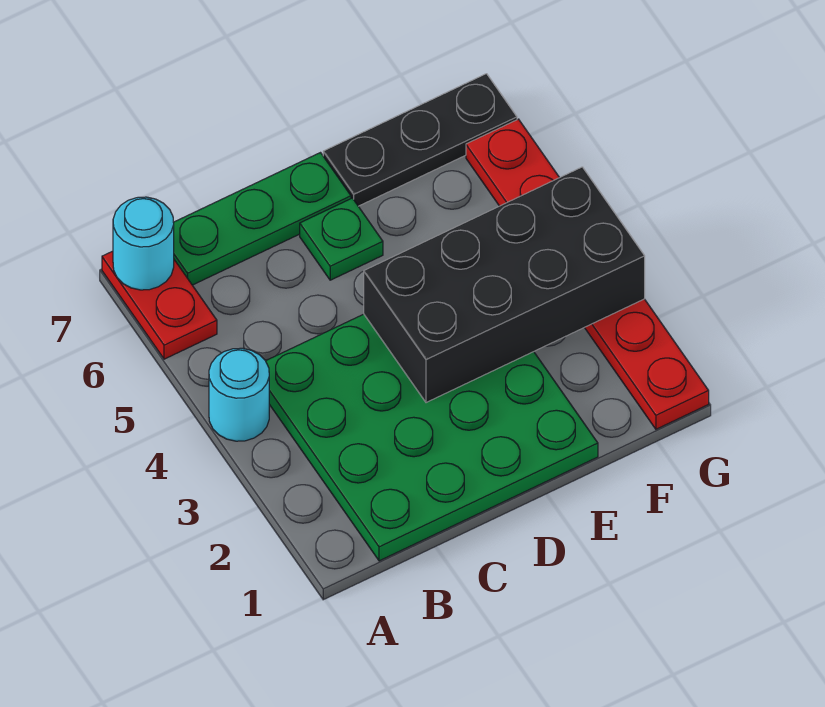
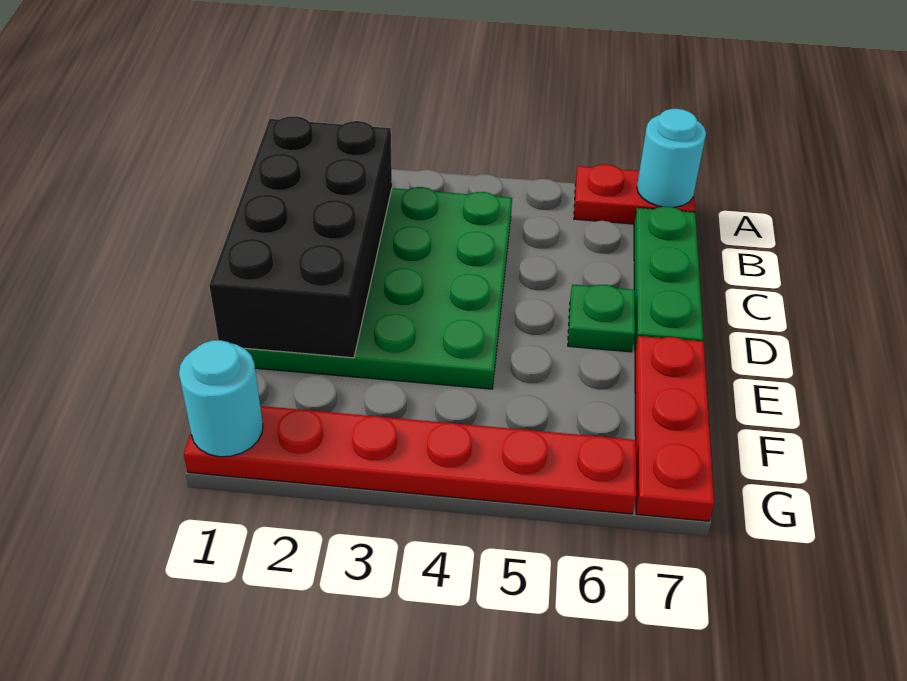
cyan round brick A4 level 1 -> cyan round brick G1 level 2
black brick D3:G4 level 2 -> black brick B1:E2 level 2
black plate E7:G7 level 1 -> red plate E7:G7 level 1

